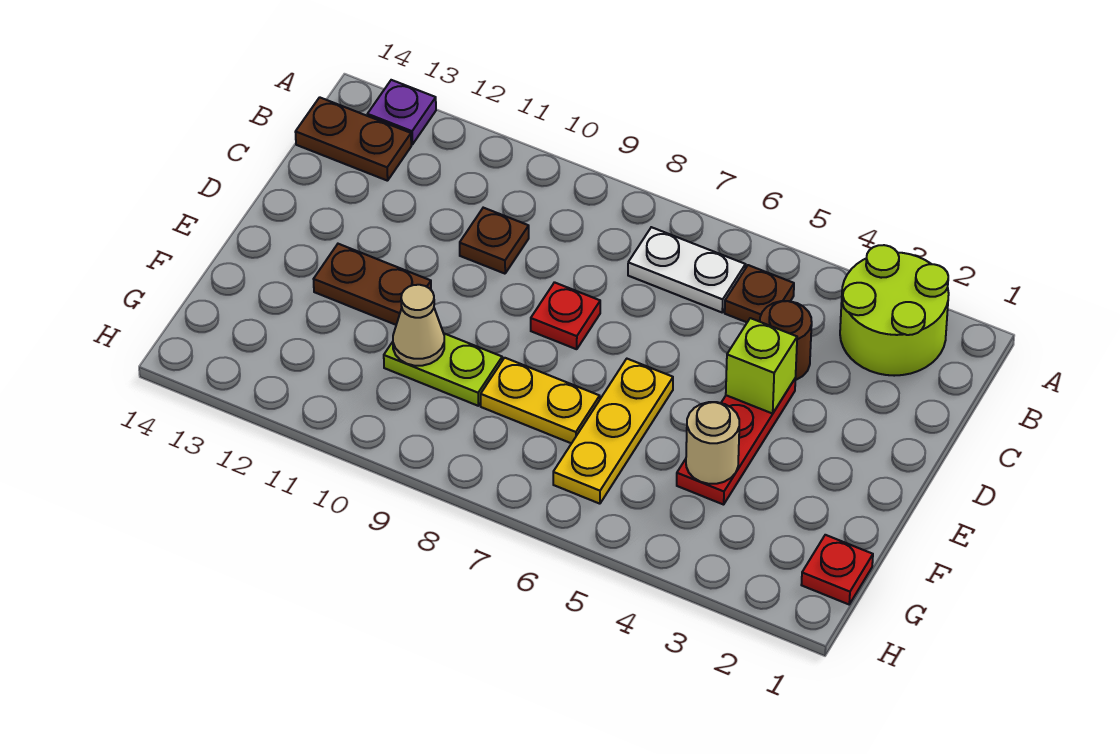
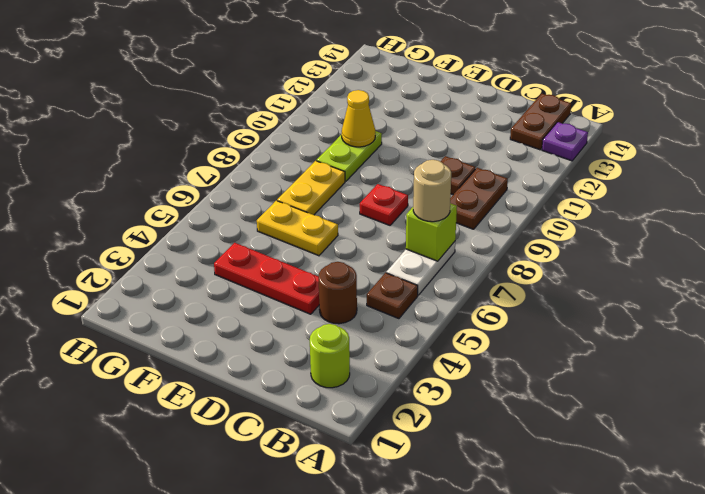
lime round brick A2:B3 level 1 -> lime round brick B2 level 1
lime brick D4 level 2 -> lime brick B7 level 2
yellow plate E6:G6 level 1 -> yellow plate E6:F6 level 1
brown plate E11:E12 level 1 -> brown plate B9:B10 level 1
tan round brick F4 level 2 -> tan round brick B7 level 3
tan cone F10 level 2 -> yellow cone F10 level 2
red plate G1 level 1 -> none

